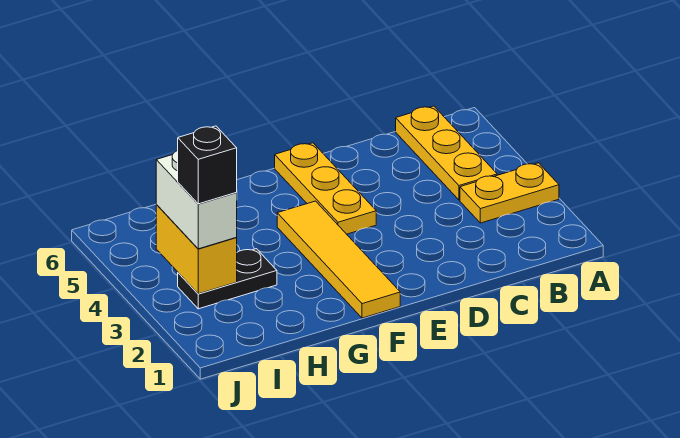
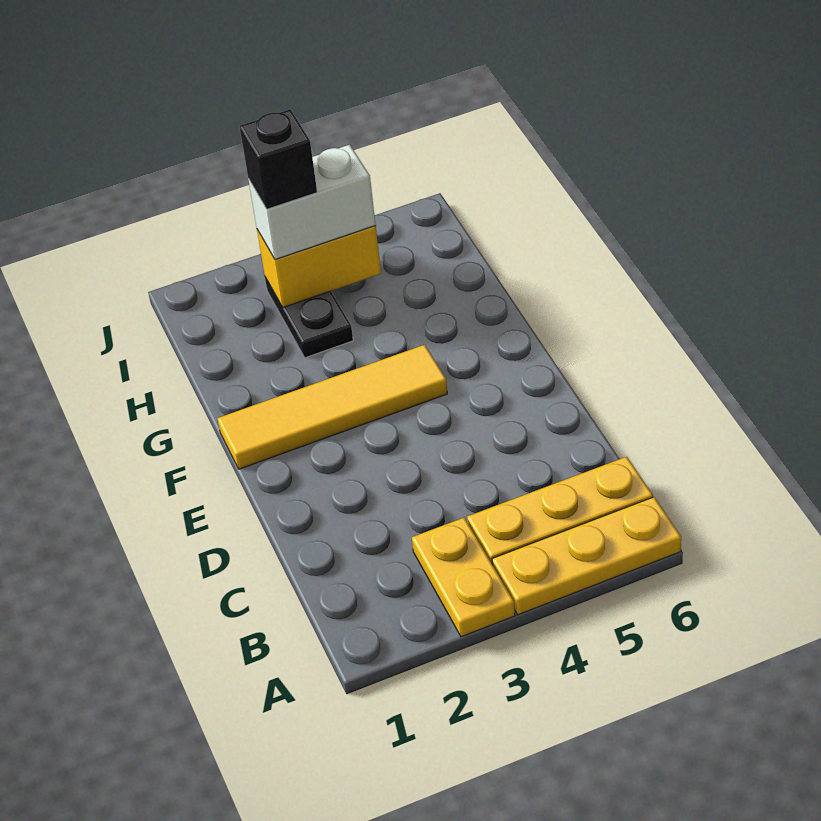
yellow plate E4:E6 level 1 -> yellow plate A4:A6 level 1

